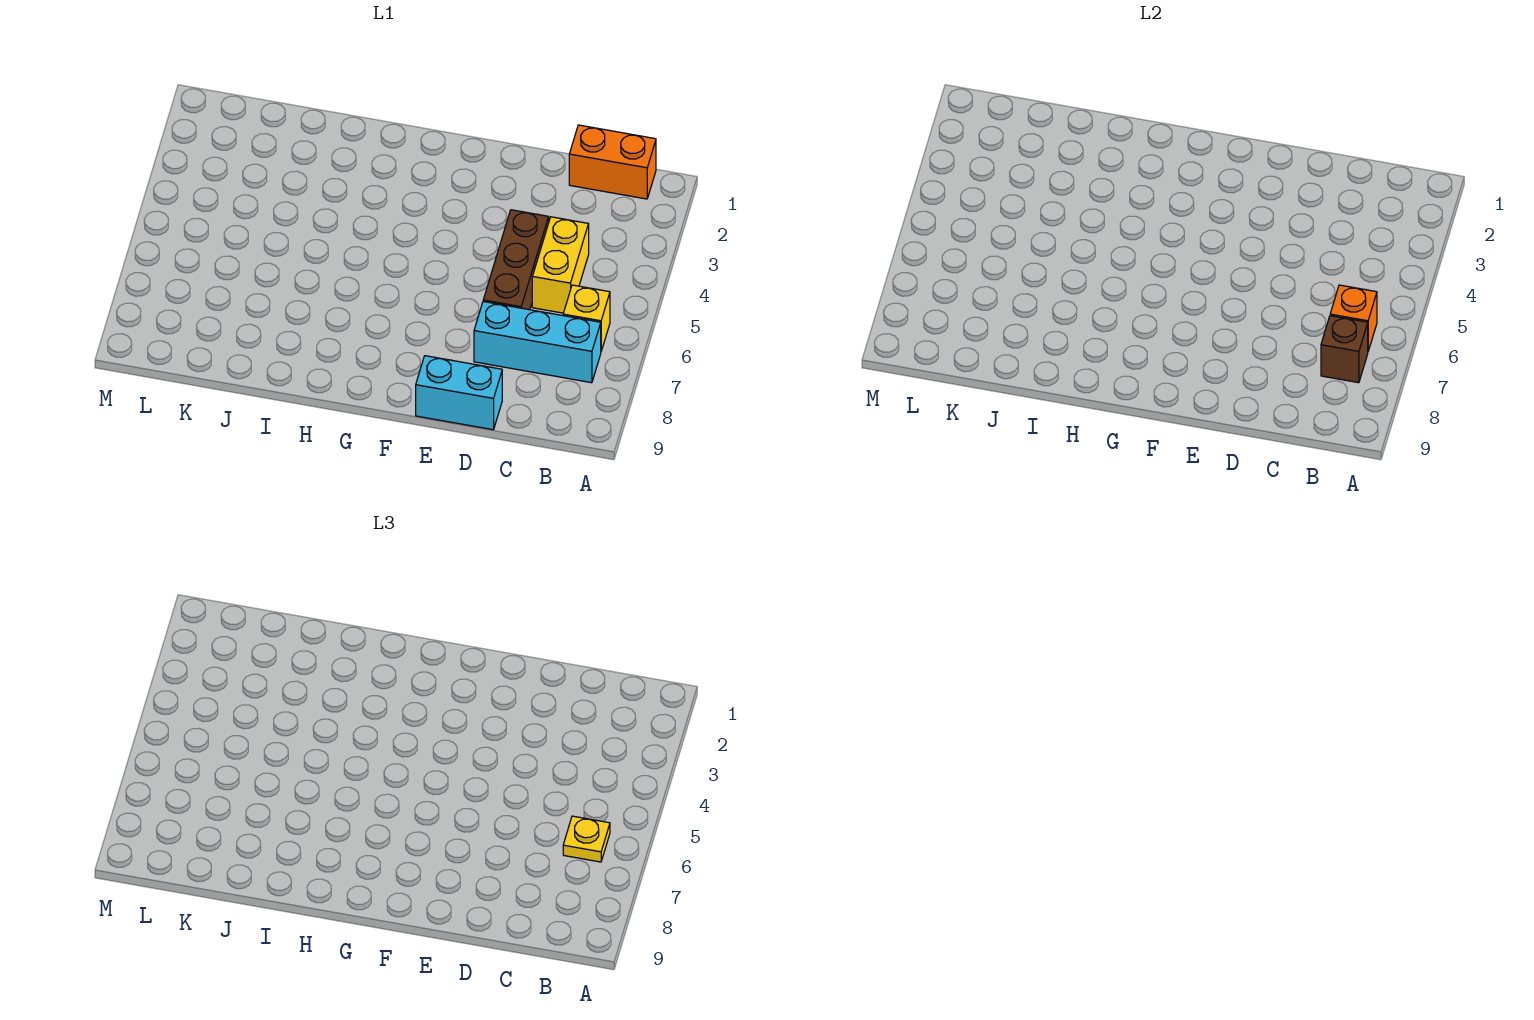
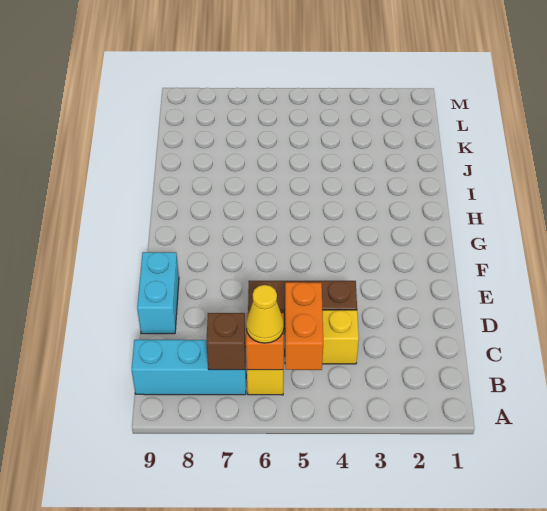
orange brick B1:C1 level 1 -> orange brick B5:C5 level 2
yellow plate B6 level 3 -> yellow cone B6 level 3
cyan brick B7:D7 level 1 -> cyan brick B7:B9 level 1

